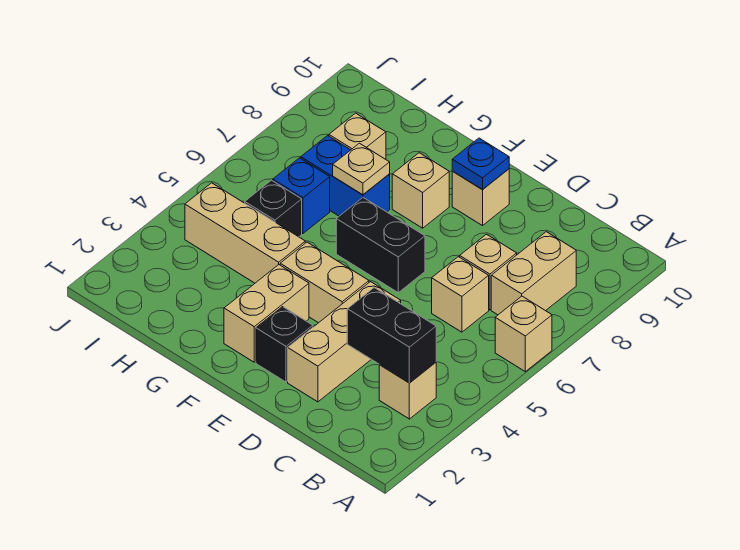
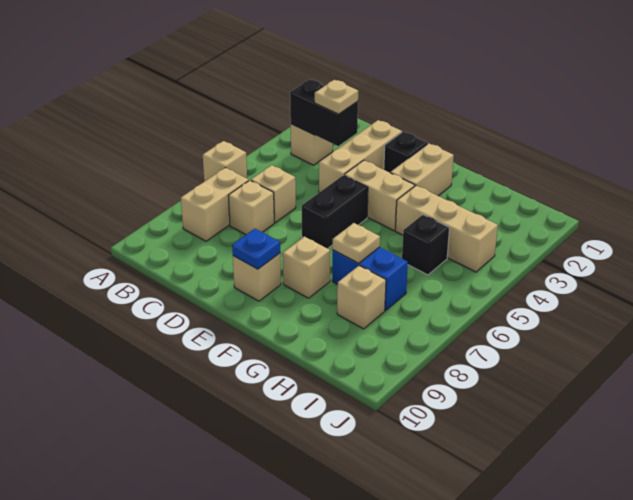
none -> tan plate C3 level 3
black brick E6:F6 level 1 -> black brick E5:E6 level 1
blue brick H6 level 1 -> none

